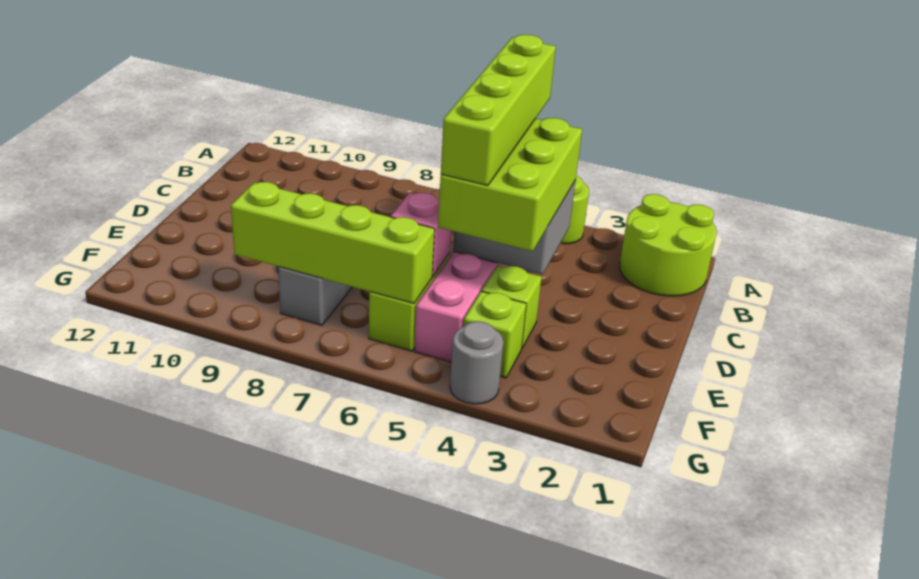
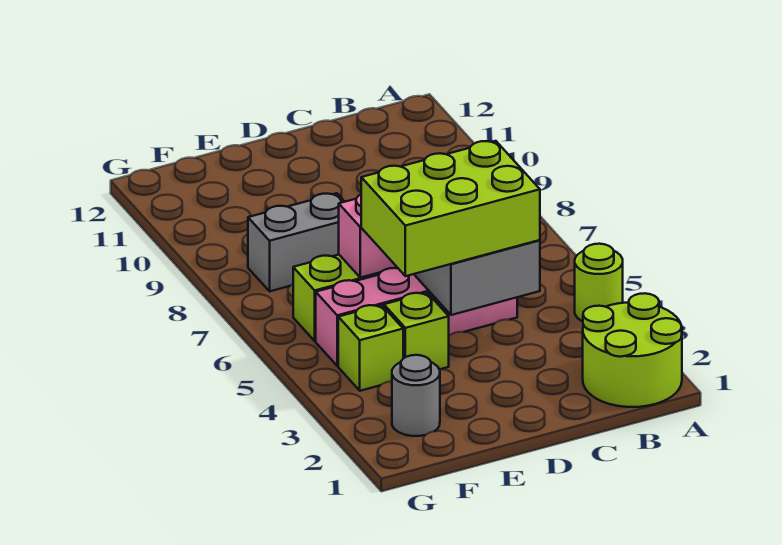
lime brick B5:E5 level 4 -> none
lime brick F6:F9 level 2 -> none
grey round brick G4 level 1 -> grey round brick F2 level 1

